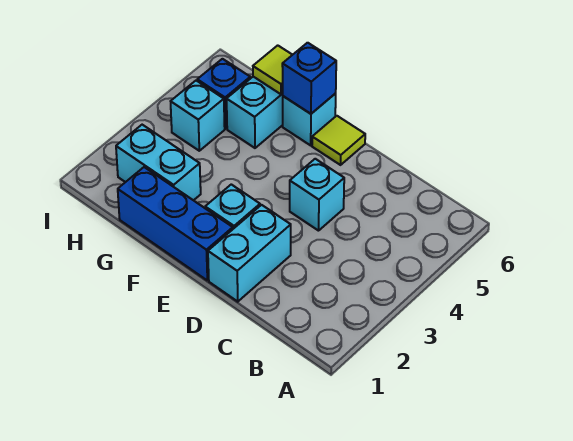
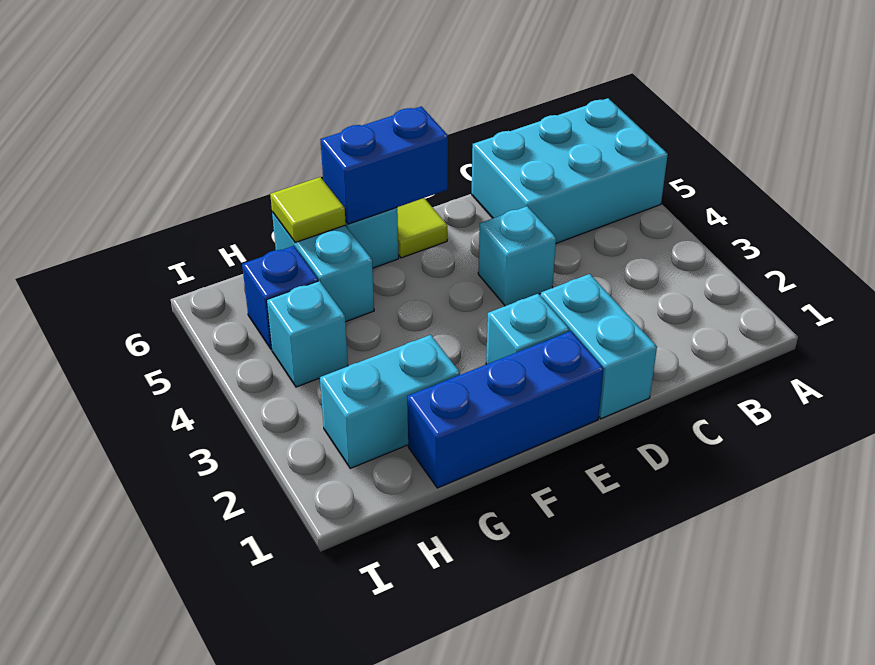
none -> cyan brick A5:C6 level 1
blue brick F6 level 2 -> blue brick E6:F6 level 2

